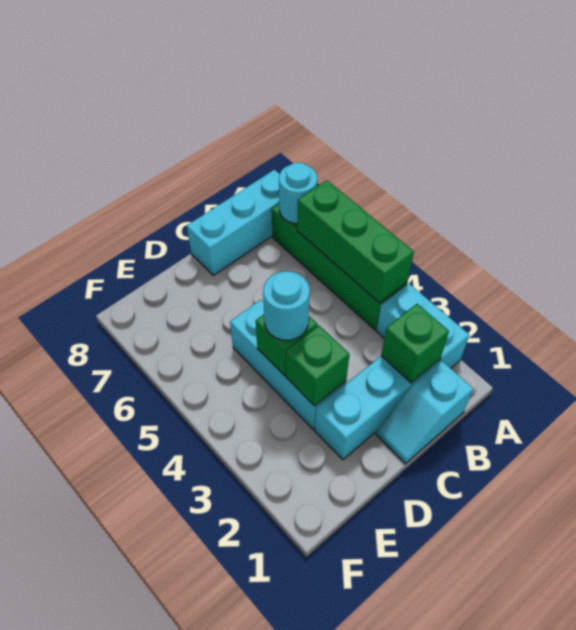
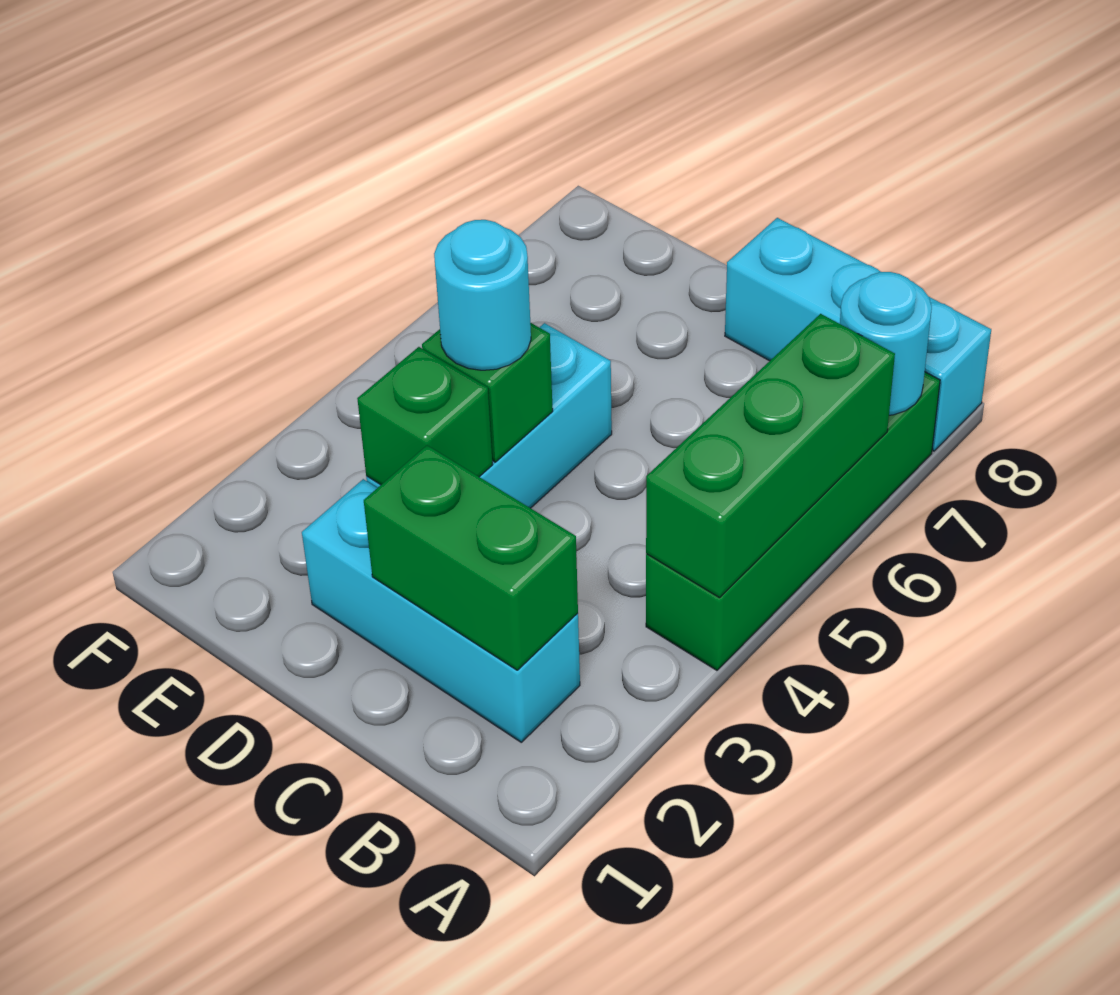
cyan brick A2:A3 level 1 -> none
cyan slope B1:C1 level 1 top B -> none
green brick B2 level 2 -> green brick B2:C2 level 2

